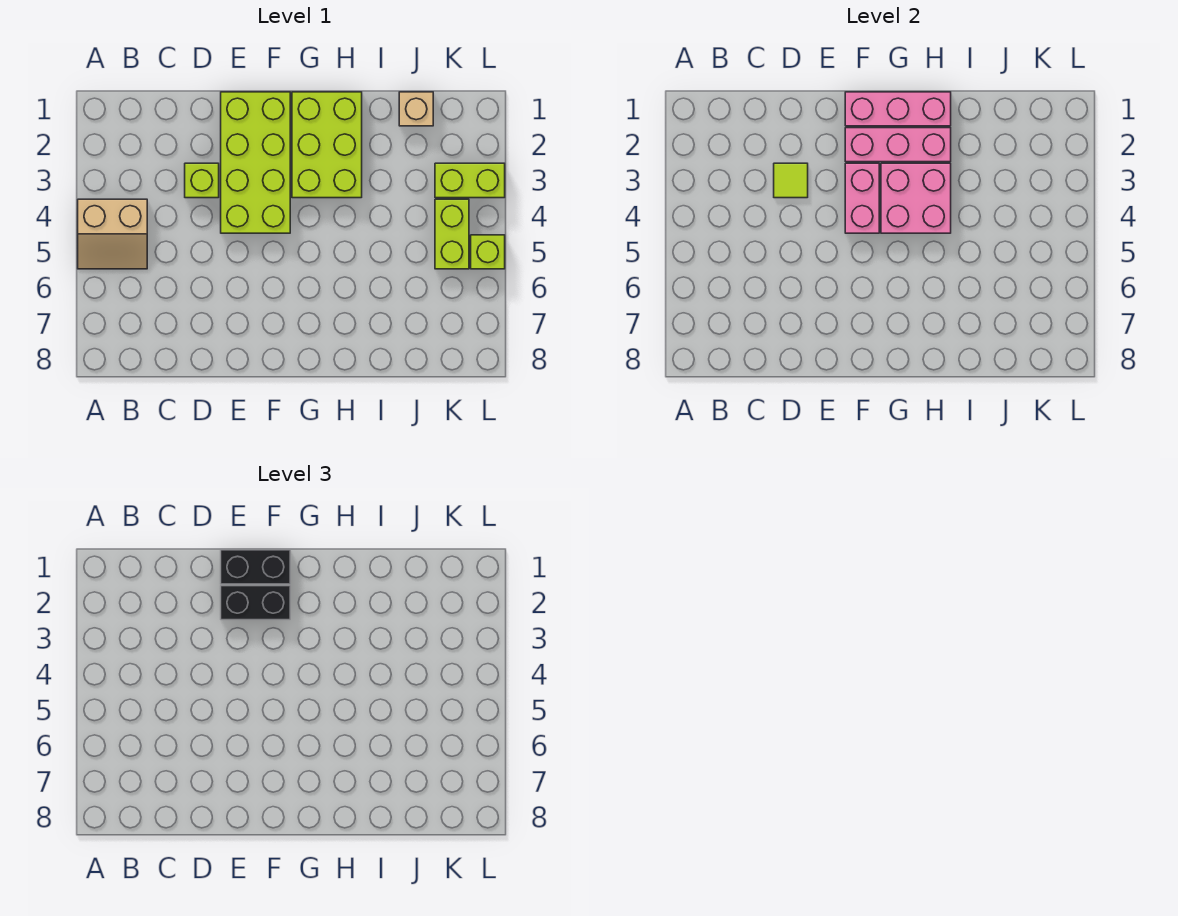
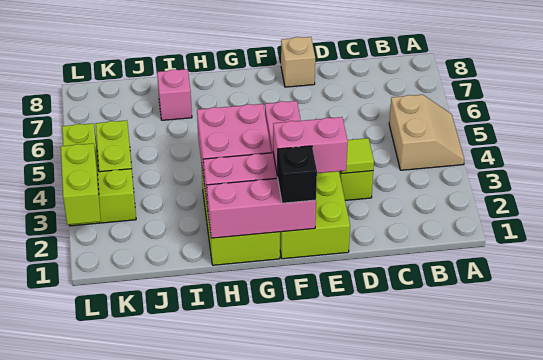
tan slope A4:B5 level 1 top 4 -> tan slope A4:B5 level 1 top B
black brick E1:F1 level 3 -> black brick F1 level 3
black brick E2:F2 level 3 -> pink brick E2:F2 level 3
none -> pink brick I7 level 1
tan brick J1 level 1 -> tan brick E8 level 1
none -> lime brick L2:L3 level 2

